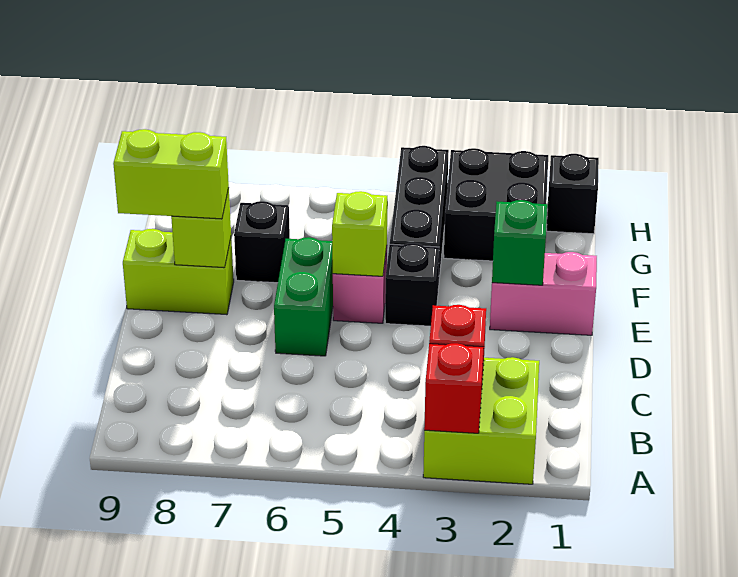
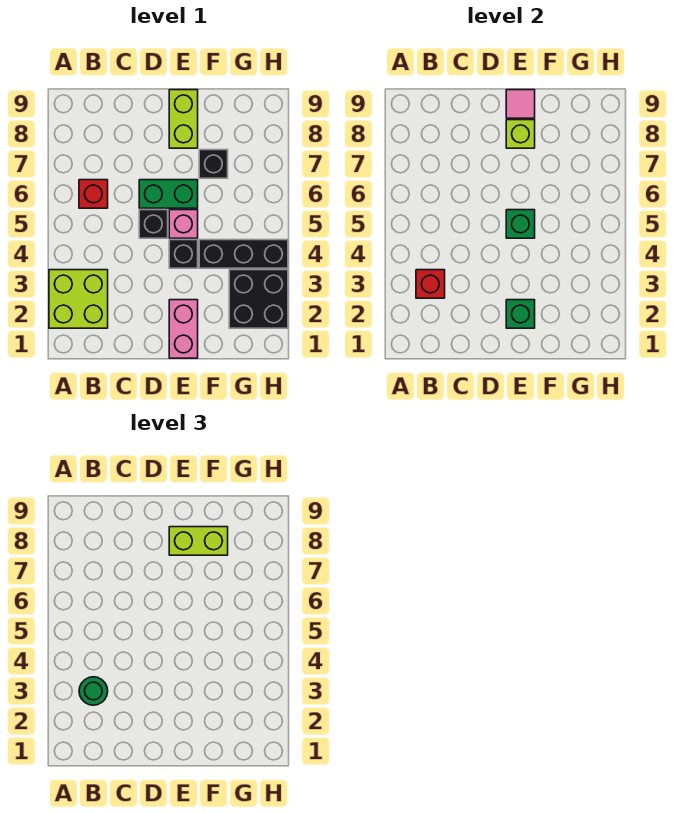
red brick A3 level 2 -> red brick B6 level 1
none -> green round brick B3 level 3
lime brick E5 level 2 -> green brick E5 level 2
lime brick E8:E9 level 3 -> lime brick E8:F8 level 3
none -> pink tile E9 level 2
black brick H1 level 1 -> black brick D5 level 1

